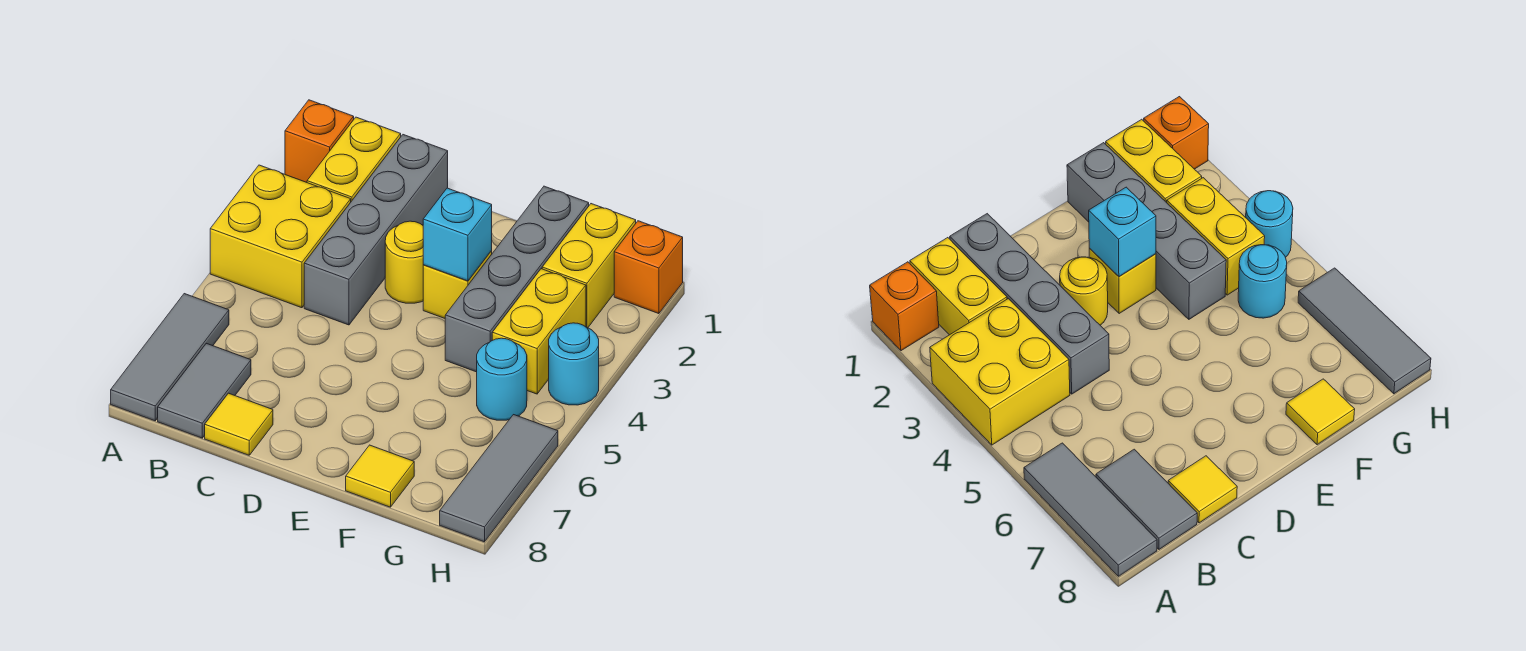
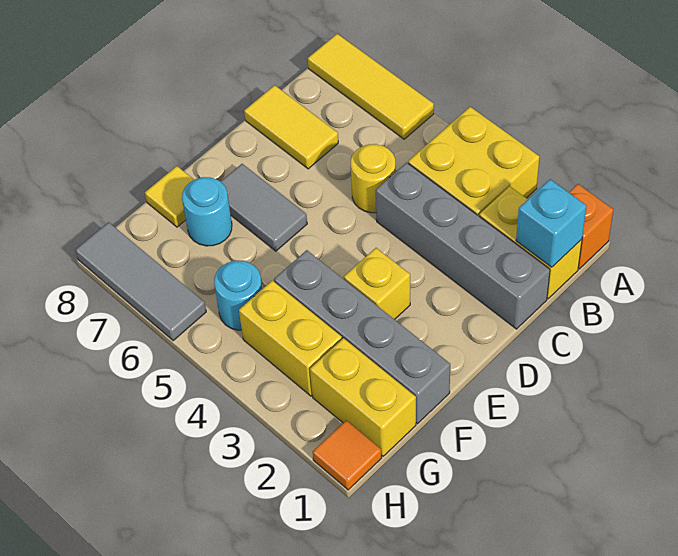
grey tile A6:A8 level 1 -> yellow tile A6:A8 level 1
grey tile B7:B8 level 1 -> grey tile E6:E7 level 1
yellow tile C8 level 1 -> yellow tile C7:C8 level 1
yellow round brick D3 level 1 -> yellow round brick C5 level 1
cyan brick E3 level 2 -> cyan brick B1 level 2
orange brick H1 level 1 -> orange tile H1 level 1
cyan round brick H4 level 1 -> cyan round brick F7 level 1

